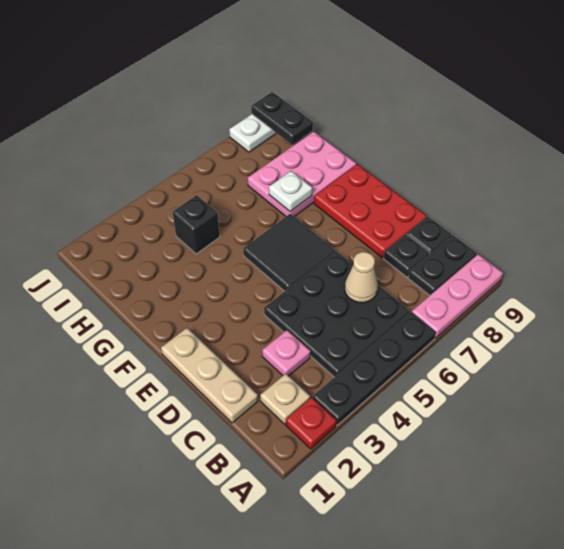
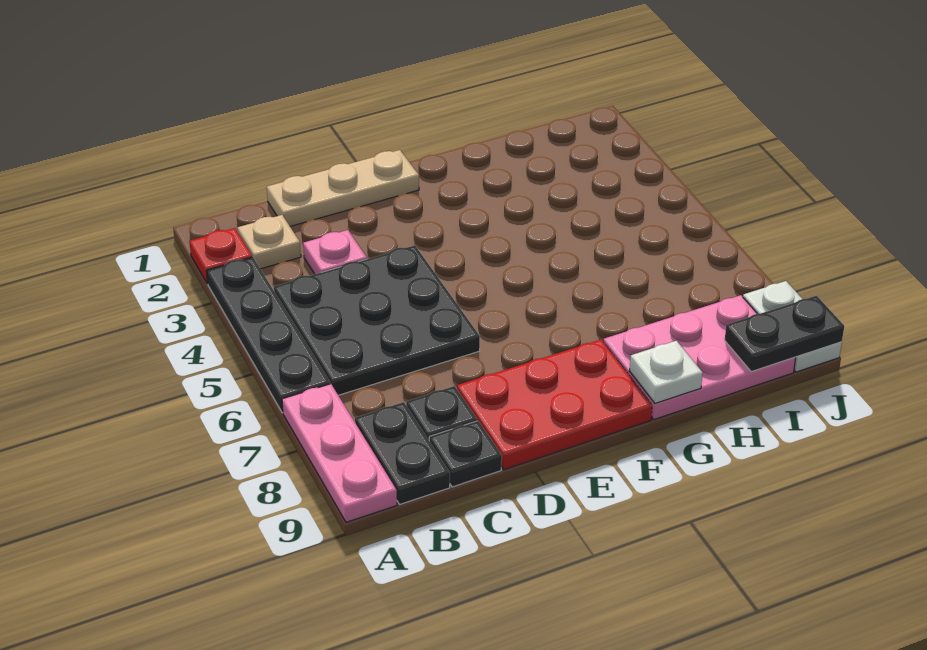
tan cone C6 level 2 -> none
black tile E5:F6 level 1 -> none
pink plate G7:H9 level 1 -> pink plate G8:I9 level 1
white plate G7 level 2 -> white plate G9 level 2
black brick H4 level 1 -> none

